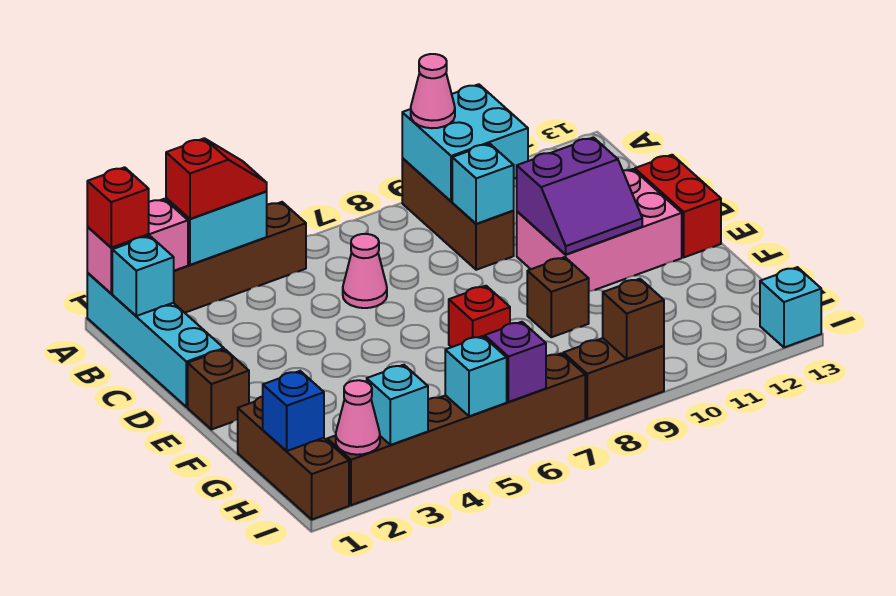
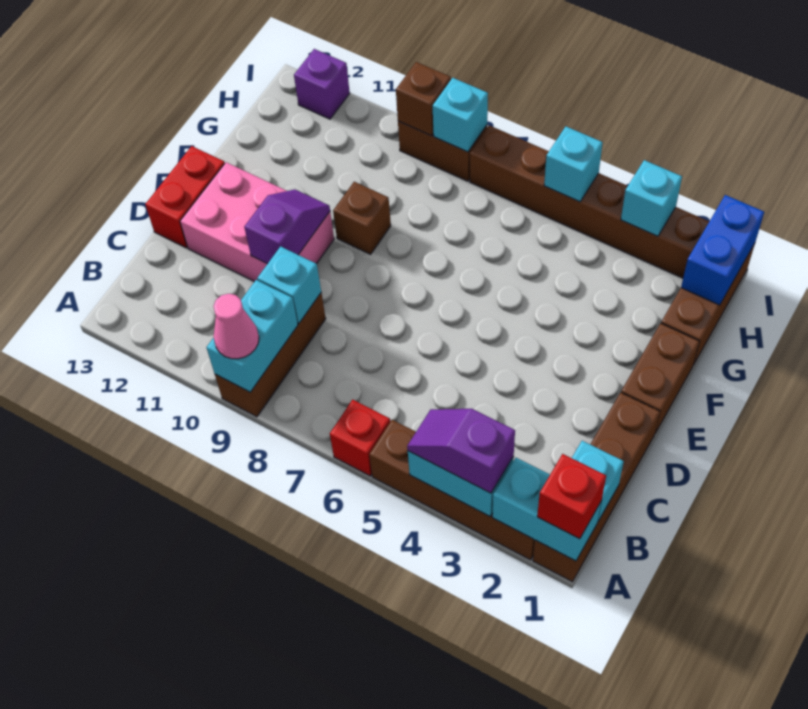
cyan brick A1:D1 level 1 -> brown brick A1:D1 level 1
pink brick A1:A2 level 2 -> cyan brick A1:A2 level 2
red slope A3:A4 level 3 top 3 -> purple slope A3:A4 level 3 top 3
cyan brick A9:B10 level 2 -> cyan brick A9:B9 level 2
pink cone C6 level 1 -> none
purple slope D10:E11 level 2 top D -> purple slope D10:E10 level 2 top D
brown brick E1 level 1 -> brown brick E1:F1 level 1
red brick F7 level 1 -> red brick A6 level 1
blue brick H1 level 2 -> blue brick H1:I1 level 2
pink cone I2 level 2 -> none
purple brick I6 level 2 -> purple brick I12 level 1
cyan brick I13 level 1 -> cyan brick I8 level 2

